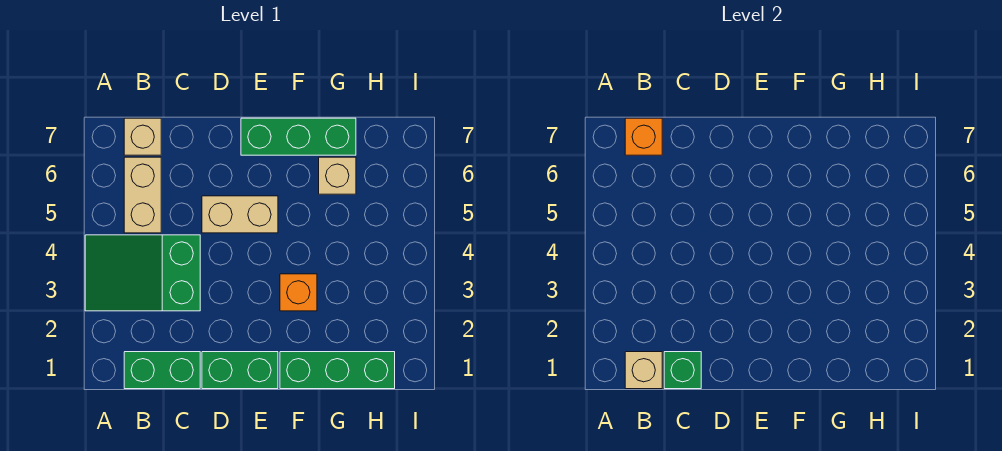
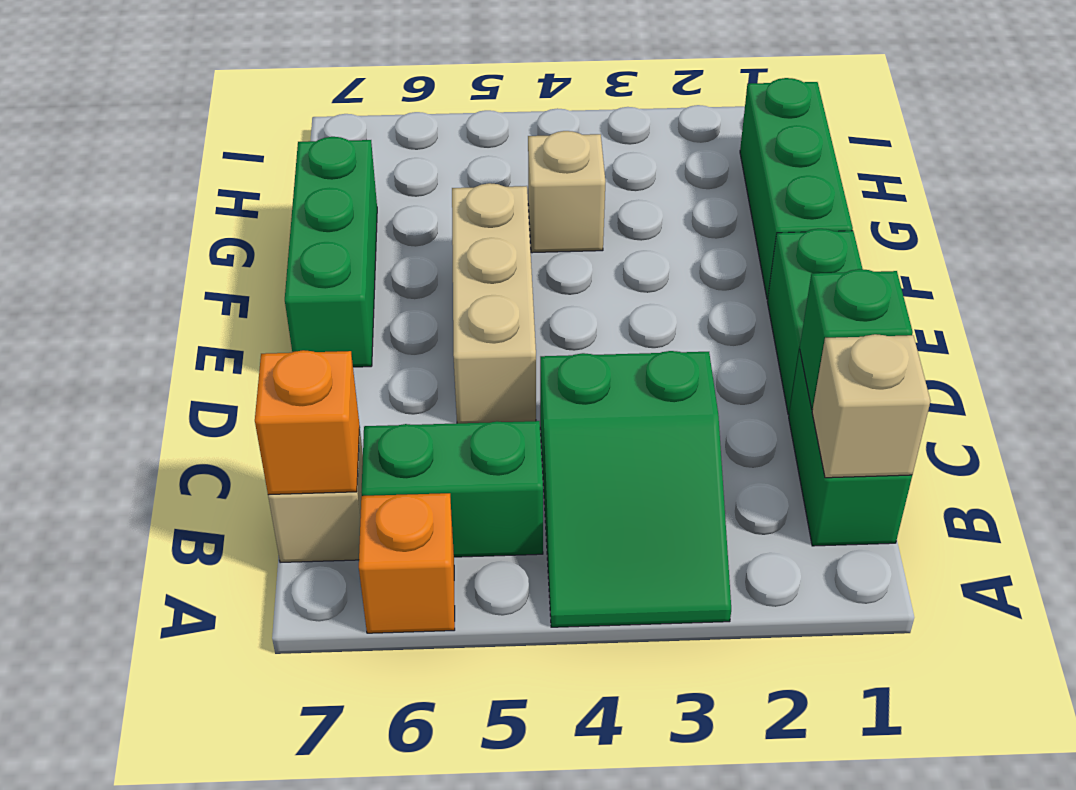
tan brick B5:B6 level 1 -> green brick B5:B6 level 1
tan brick D5:E5 level 1 -> tan brick D5:F5 level 1
orange brick F3 level 1 -> orange brick A6 level 1
tan brick G6 level 1 -> tan brick G4 level 1

